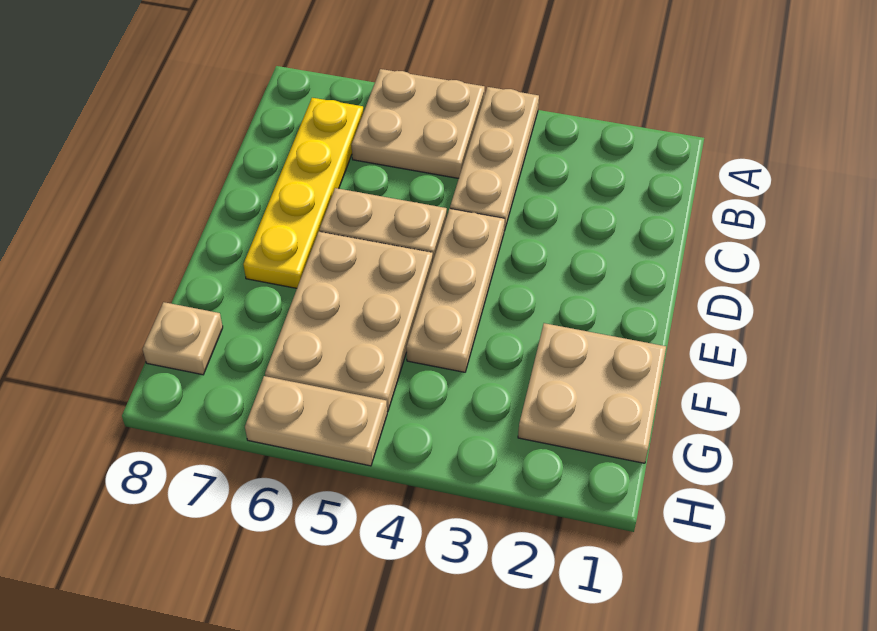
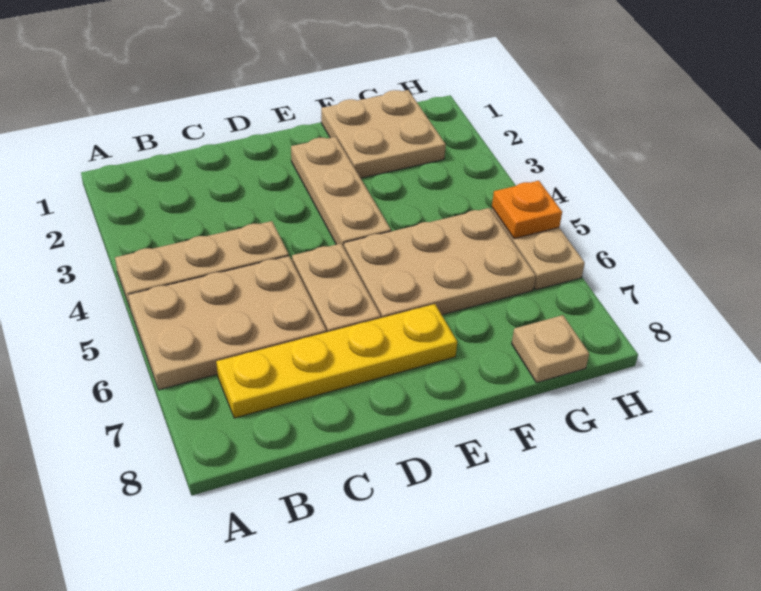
tan plate A5:B6 level 1 -> tan plate A5:C6 level 1
tan plate D4:F4 level 1 -> tan plate E2:E4 level 1
none -> orange plate H5 level 2

